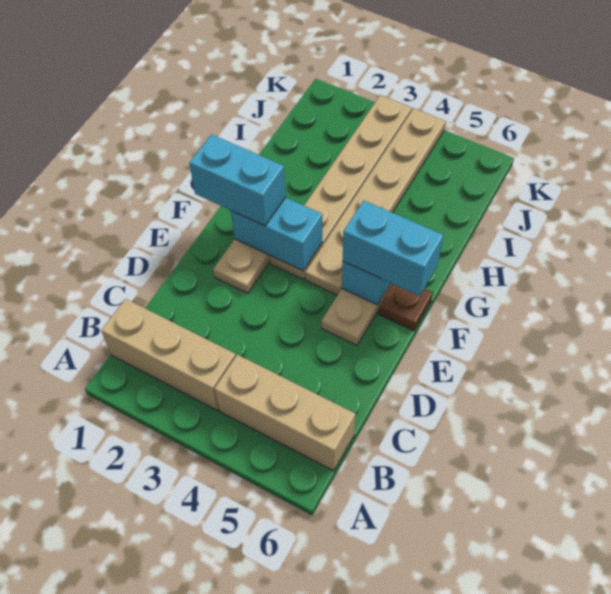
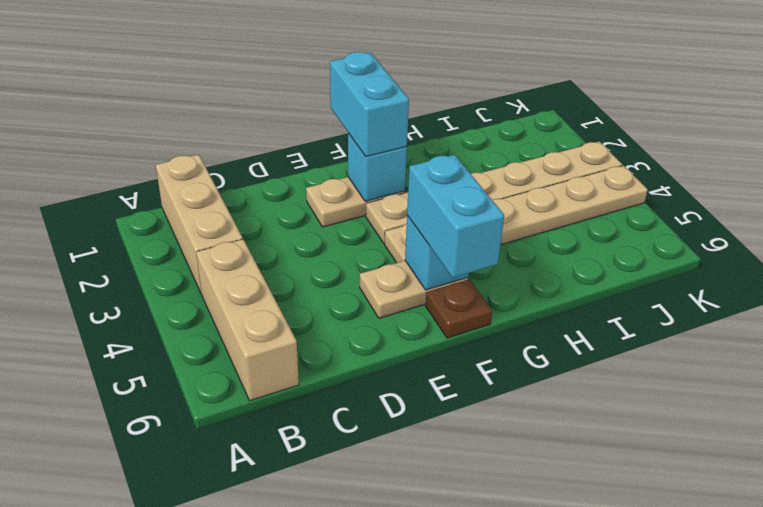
cyan brick F2:F3 level 2 -> cyan brick F2 level 2

